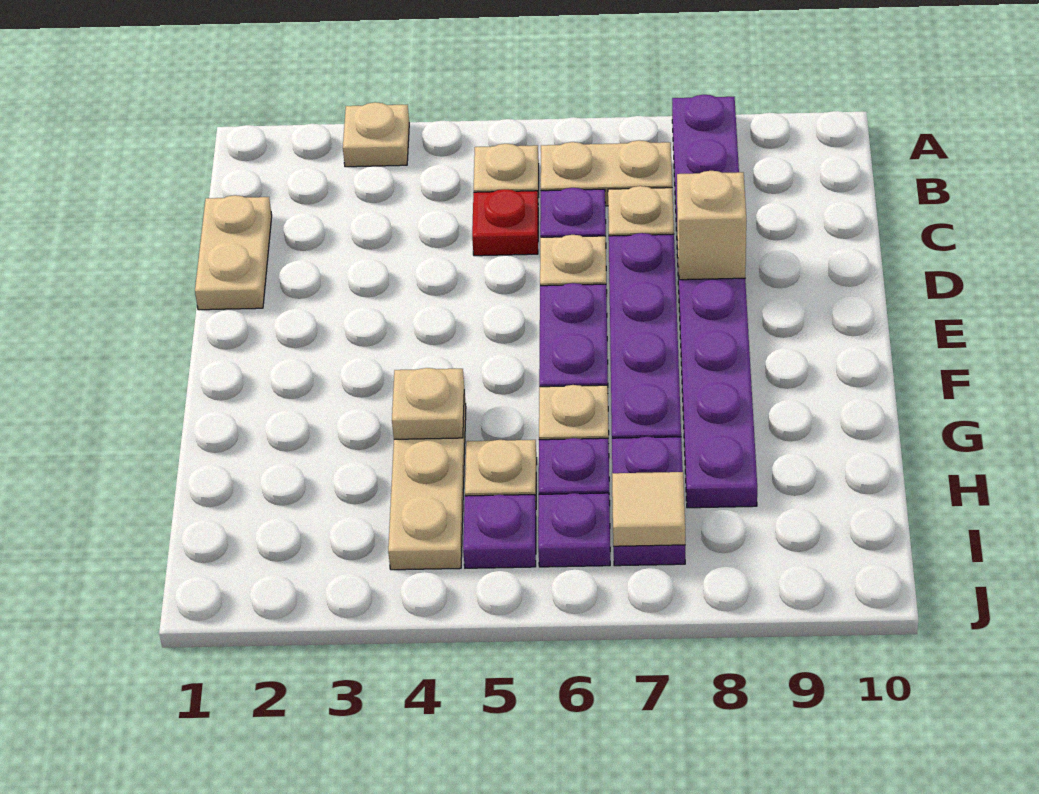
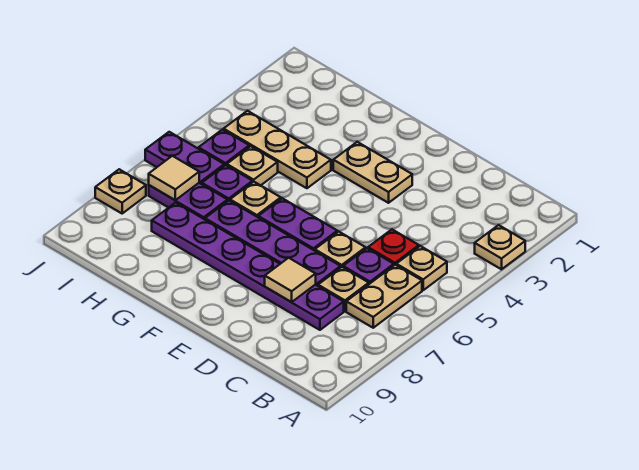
purple plate A8:H8 level 1 -> purple plate C8:H8 level 1
tan plate C1:D1 level 1 -> tan plate E3:F3 level 1
tan brick D8 level 2 -> tan tile D8 level 2
tan plate G4 level 2 -> tan plate J8 level 1
purple plate I6 level 1 -> purple plate I6:J6 level 1

